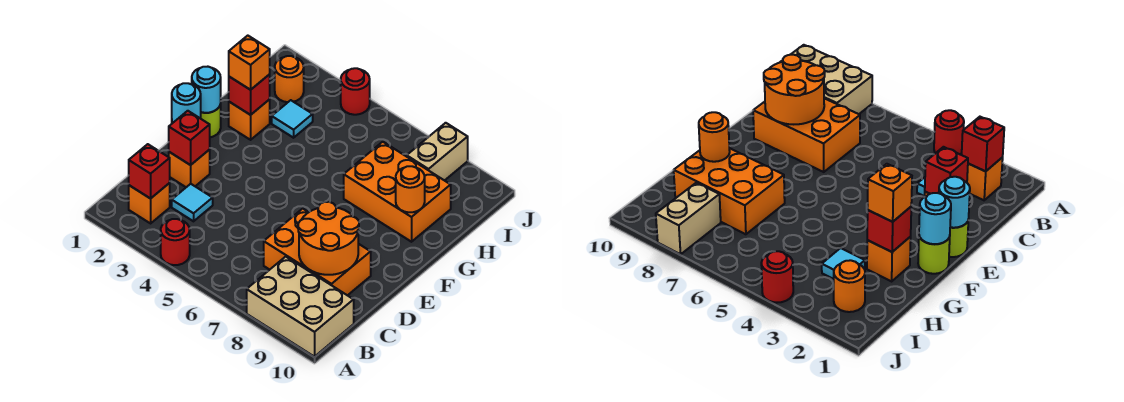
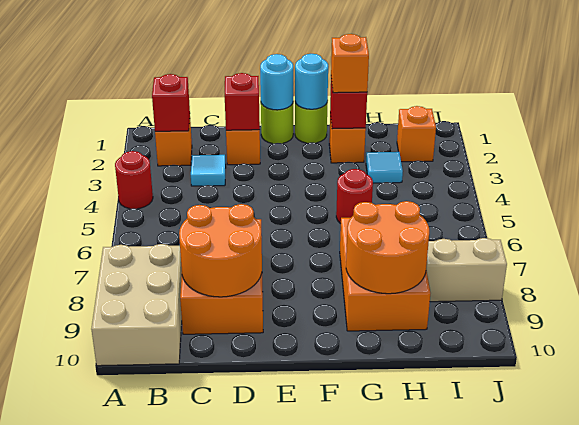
orange round brick G9 level 2 -> orange round brick G8:H9 level 2
orange round brick I2 level 1 -> orange brick I2 level 1
red round brick J4 level 1 -> red round brick G5 level 1

